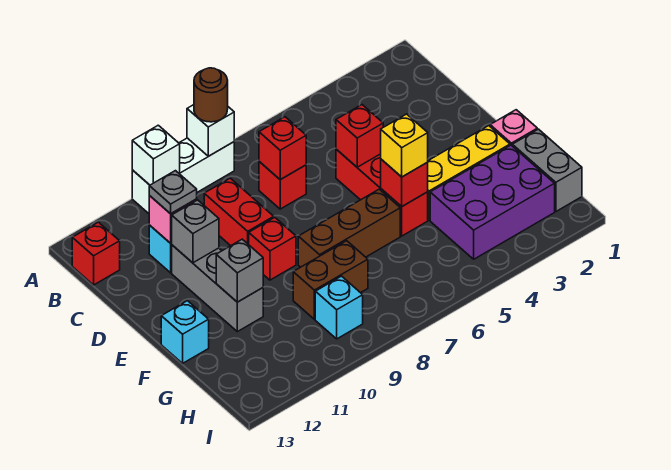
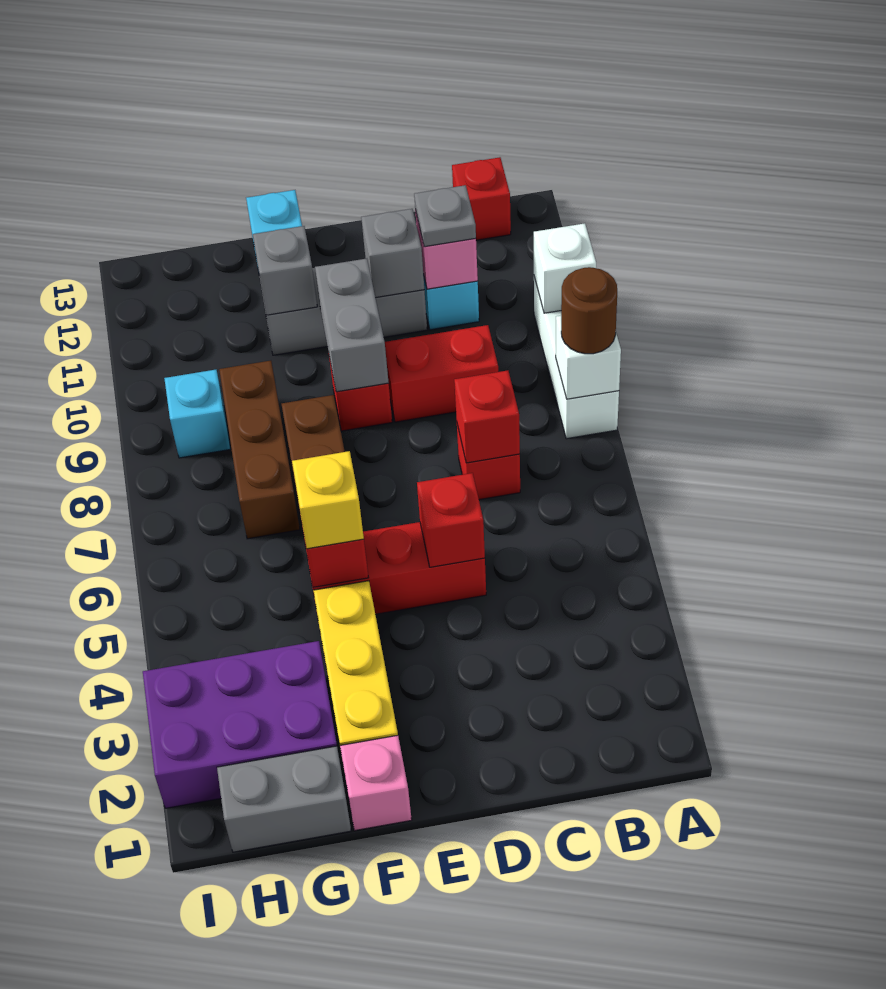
none -> grey brick E9:E10 level 2
purple brick G2:H4 level 1 -> purple brick G2:I3 level 1
brown brick G8:G9 level 1 -> brown brick G7:G9 level 1

